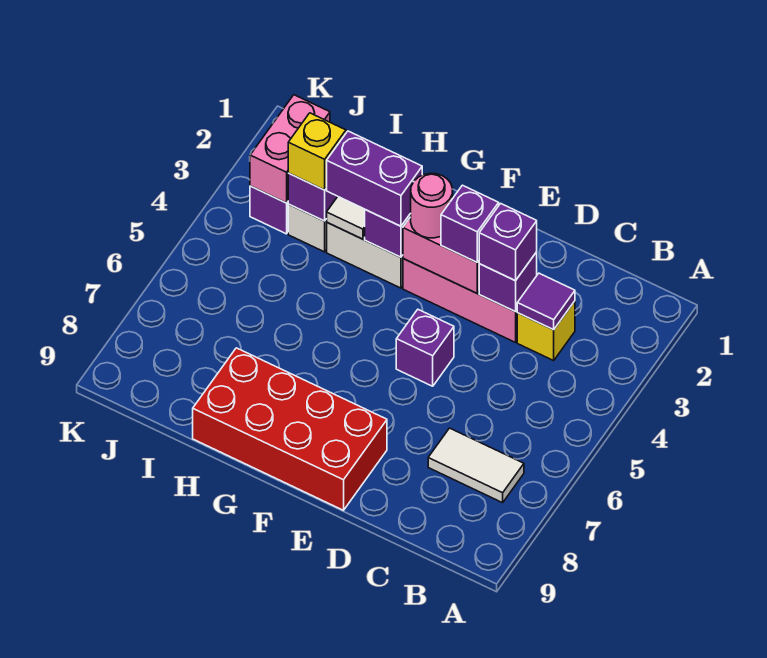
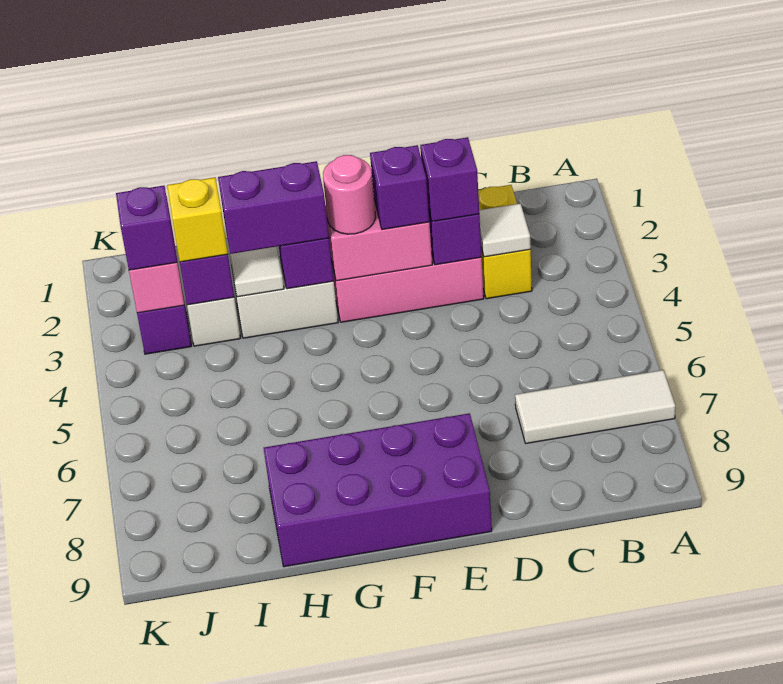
white tile B7:C7 level 1 -> white tile A7:C7 level 1
yellow brick C3 level 1 -> yellow brick C2:C3 level 1
purple tile C3 level 2 -> white tile C3 level 2
purple brick E5 level 1 -> purple brick J3 level 3
red brick E8:H9 level 1 -> purple brick E8:H9 level 1

